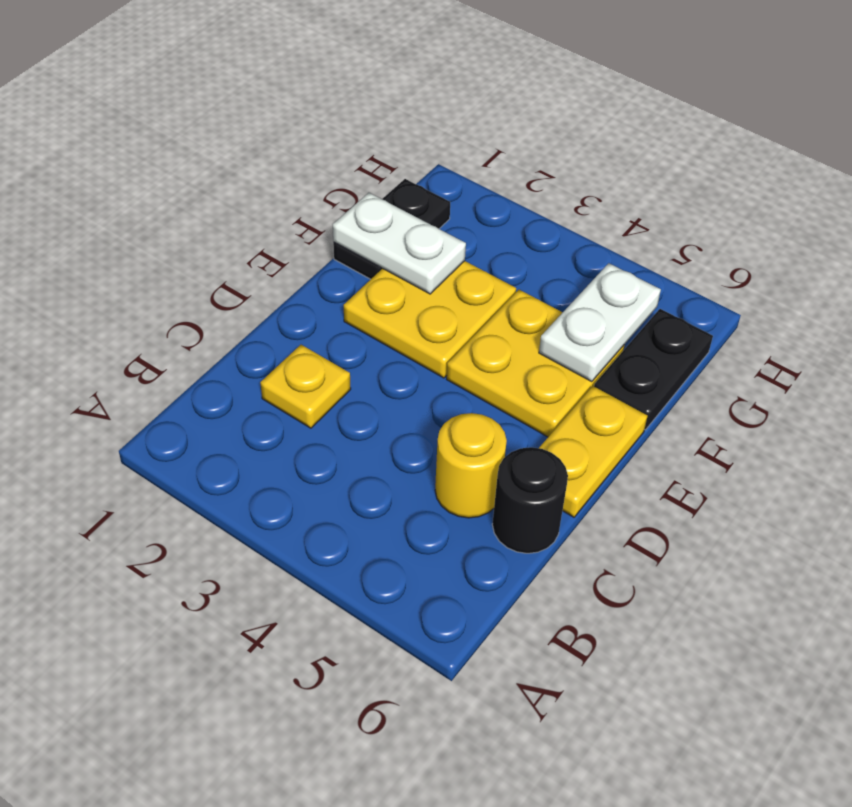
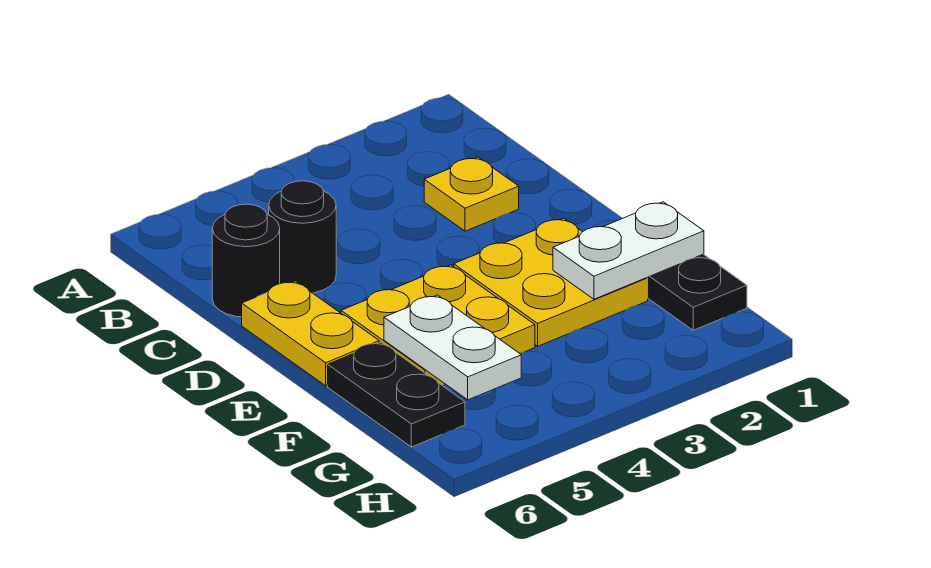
yellow round brick C5 level 1 -> black round brick C5 level 1

